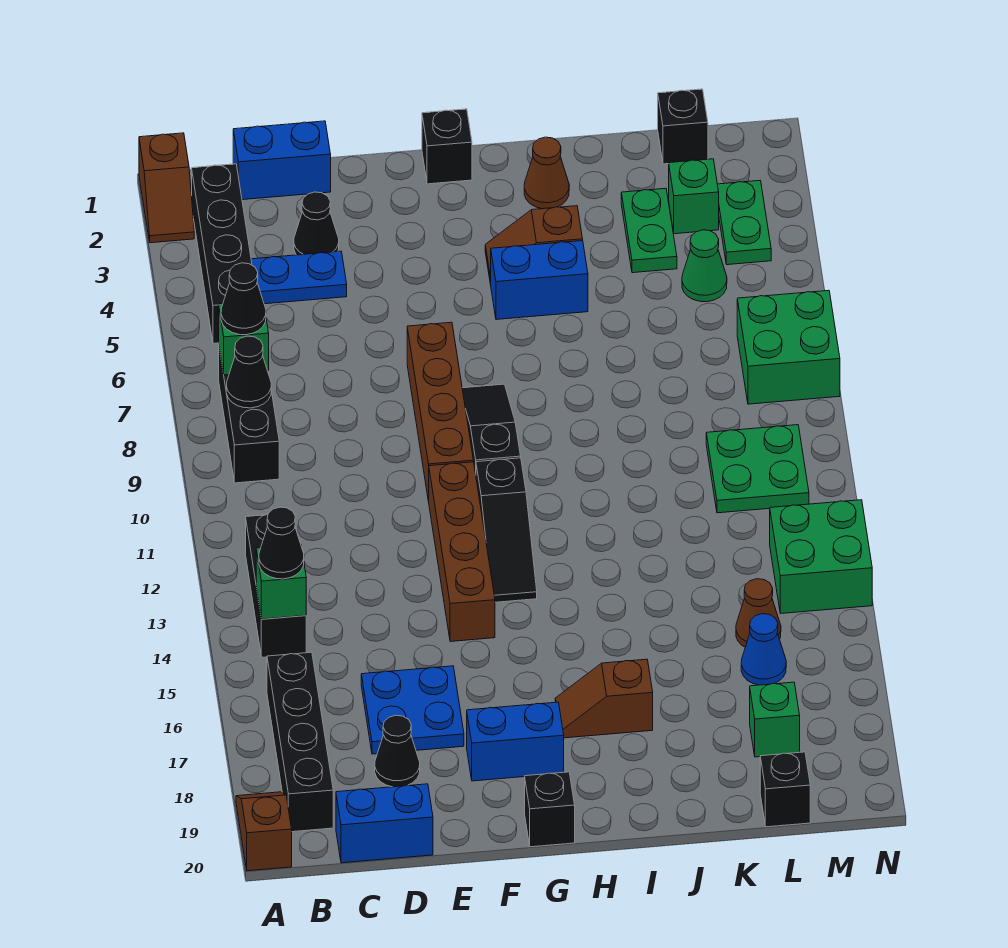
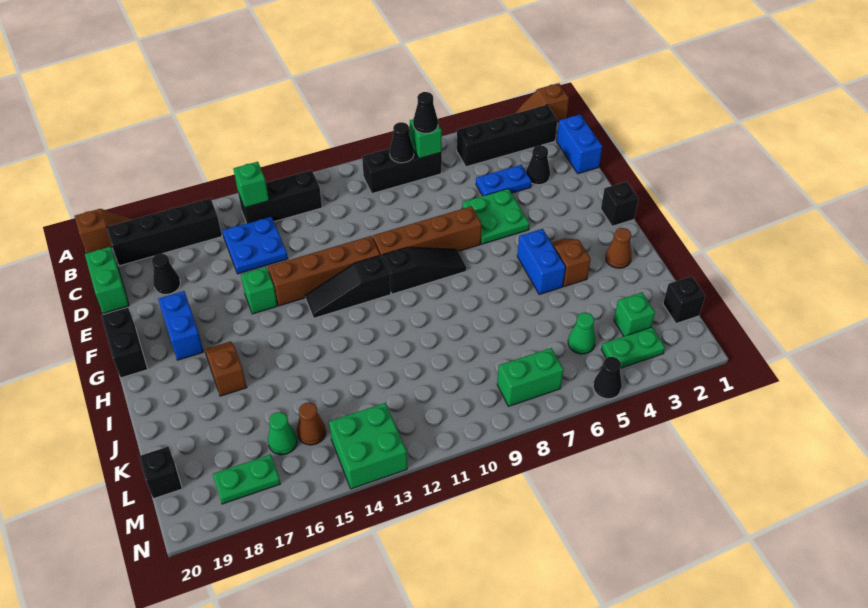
black cone B14 level 3 -> black cone N5 level 1
blue plate C4:D4 level 1 -> blue plate D4:D5 level 1
blue brick C20:D20 level 1 -> green brick C20:D20 level 1
blue plate D16:E17 level 1 -> blue plate C14:D15 level 1
black brick G20 level 1 -> black brick F20:G20 level 1
green plate K3:K4 level 1 -> green plate M17:M18 level 1
green plate L10:M11 level 1 -> green plate E5:F6 level 1
blue cone L16 level 1 -> green cone L16 level 1
green brick L18 level 1 -> green brick F15 level 1
green brick M7:N8 level 1 -> green brick M7:M8 level 1

